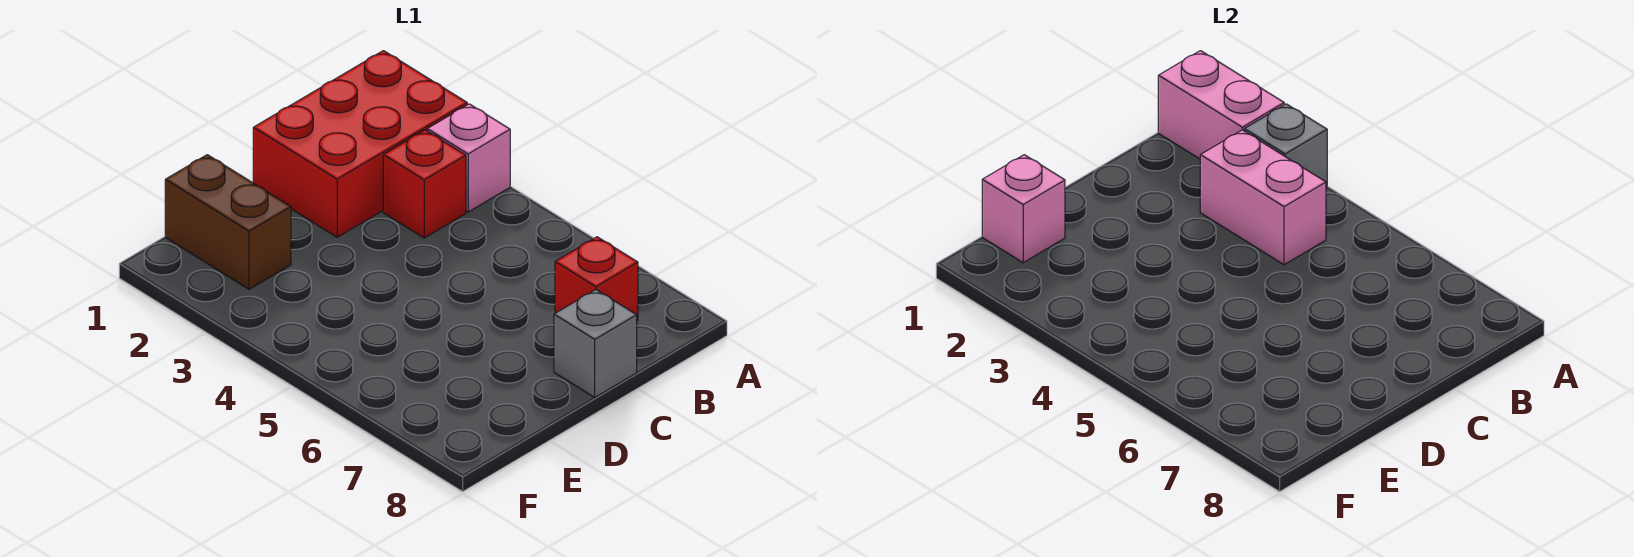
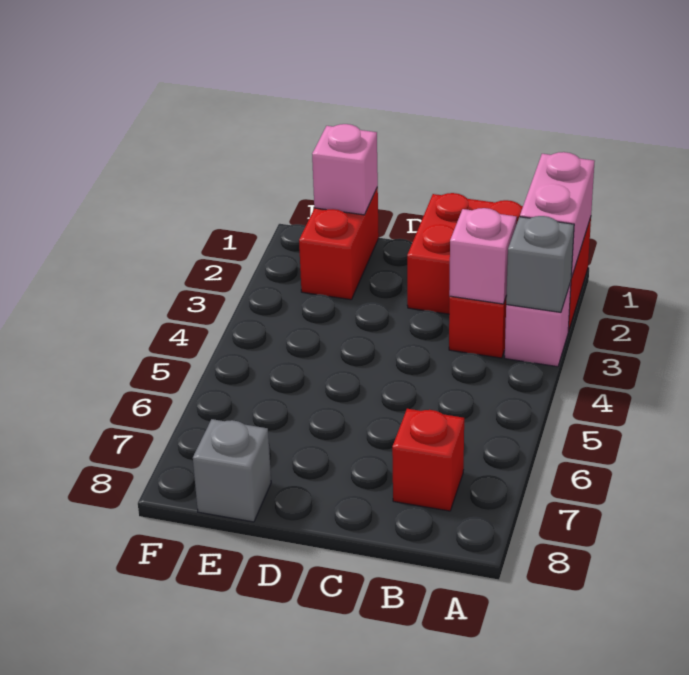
pink brick B3:B4 level 2 -> pink brick B3 level 2
grey brick C8 level 1 -> grey brick E8 level 1
brown brick E1:E2 level 1 -> red brick E1:E2 level 1

